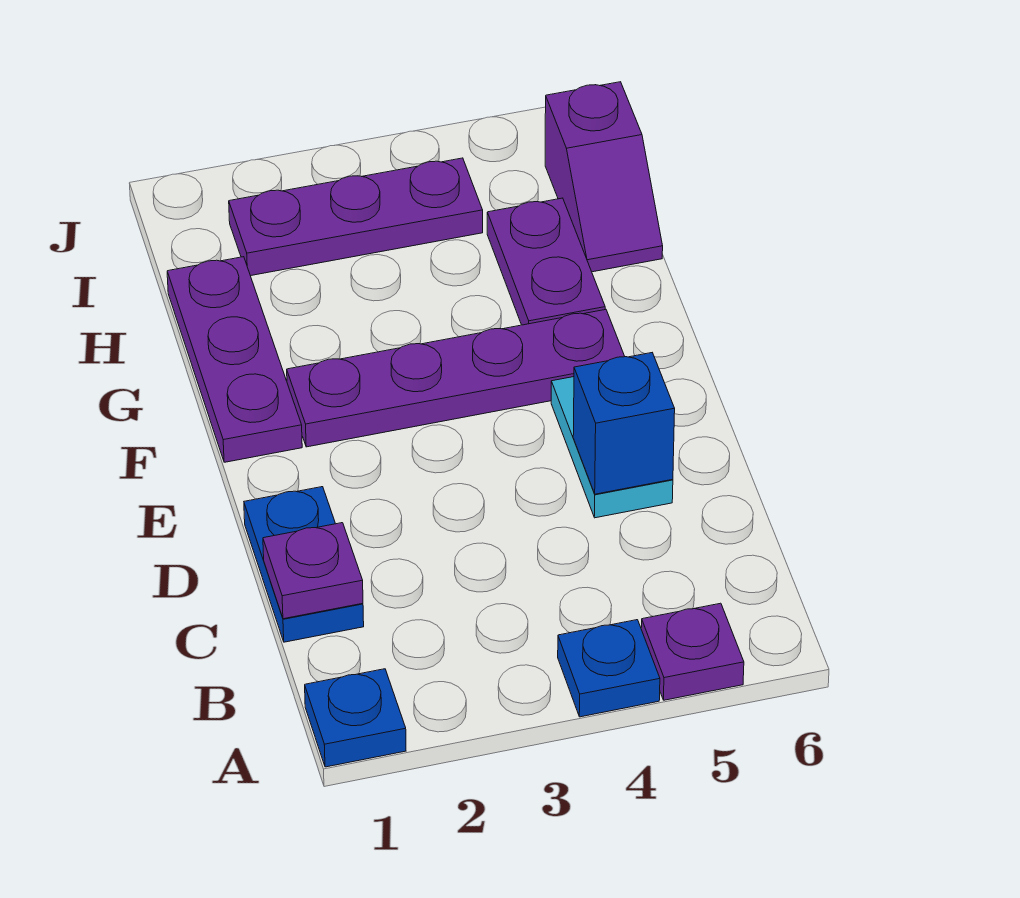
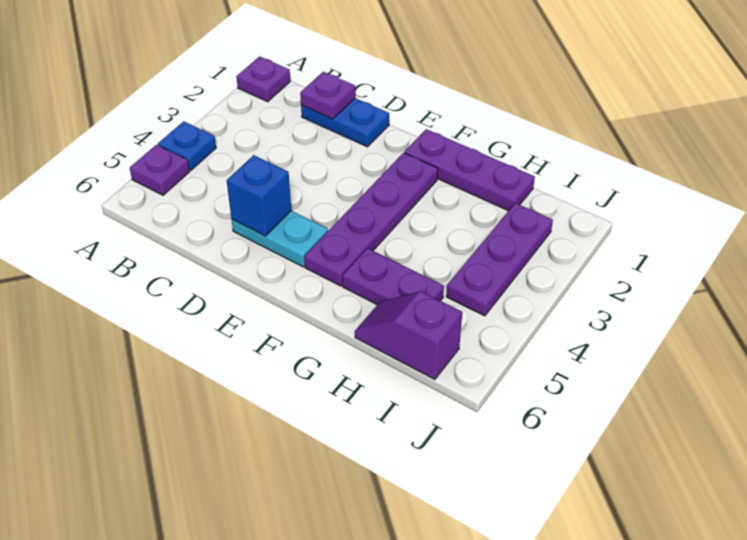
blue plate A1 level 1 -> purple plate A1 level 1

